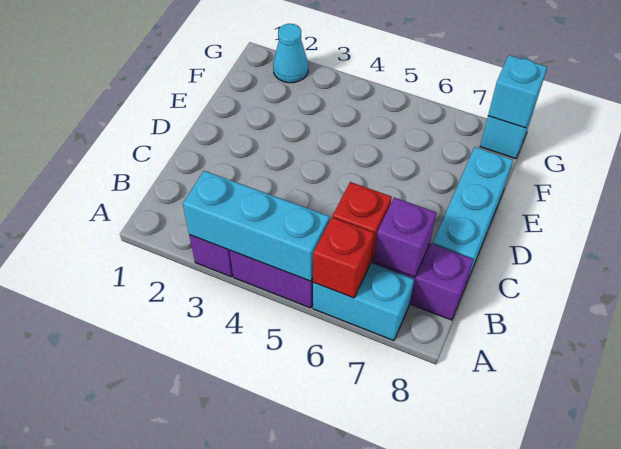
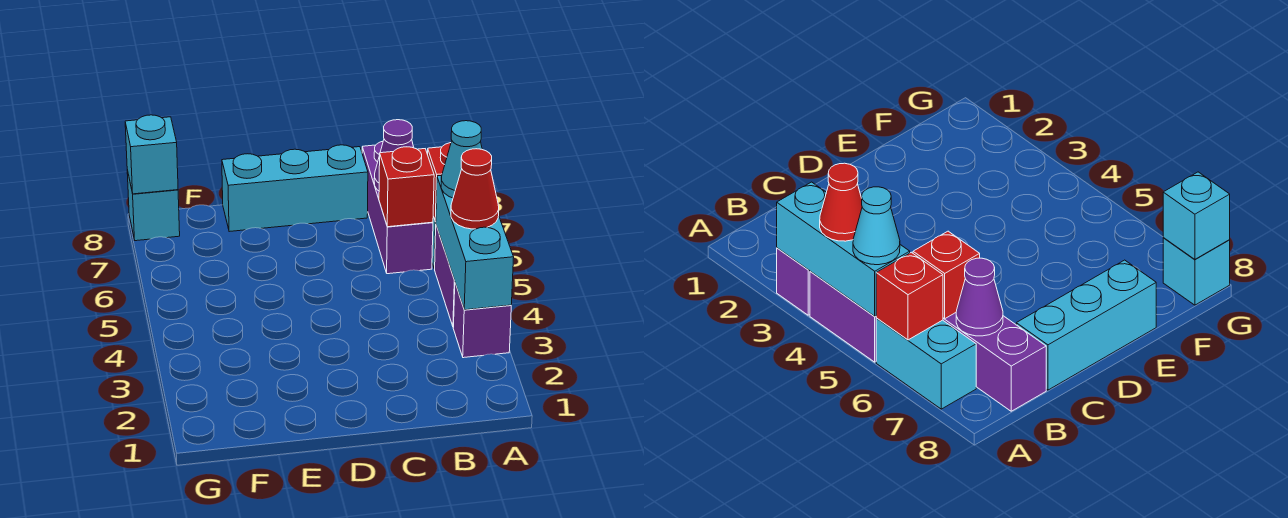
none -> red cone A4 level 3
purple brick B7 level 2 -> purple cone B7 level 2
cyan cone G2 level 1 -> cyan cone A5 level 3

